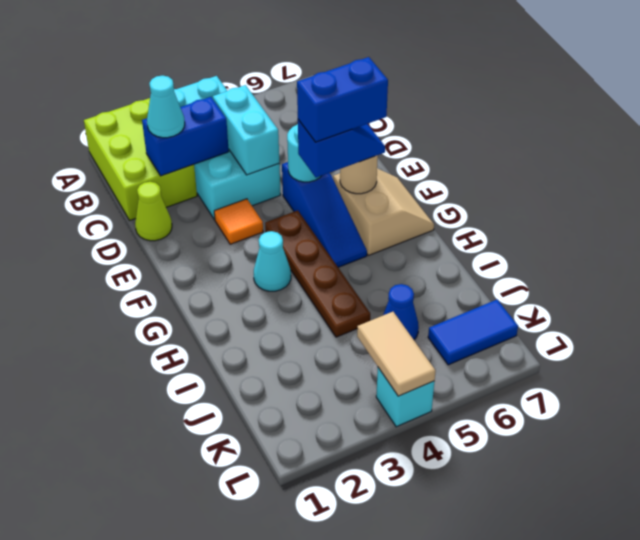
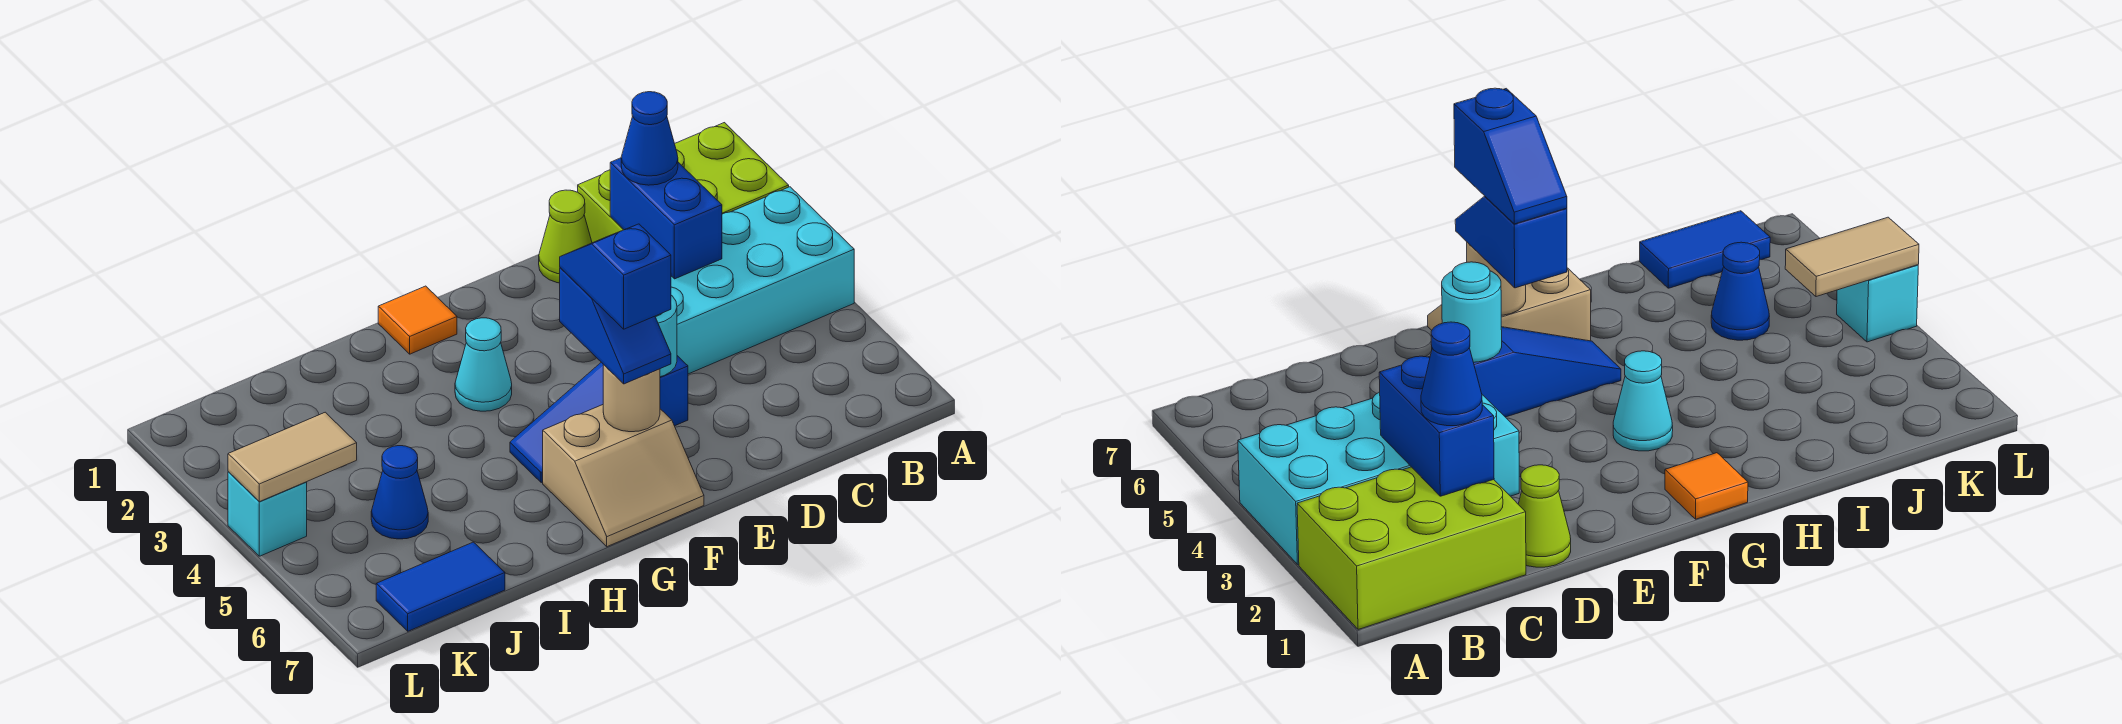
cyan cone C2 level 3 -> blue cone C2 level 3
cyan brick C4:D4 level 2 -> none
orange tile E3 level 1 -> orange tile G1 level 1
brown plate F4:I4 level 1 -> none
blue brick F5:F6 level 4 -> blue slope F5:F6 level 4 top 6
blue tile K6:K7 level 1 -> blue tile J7:K7 level 1

